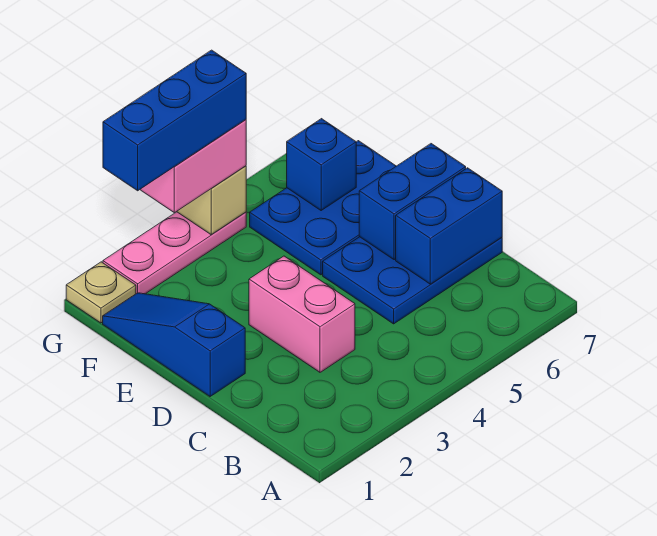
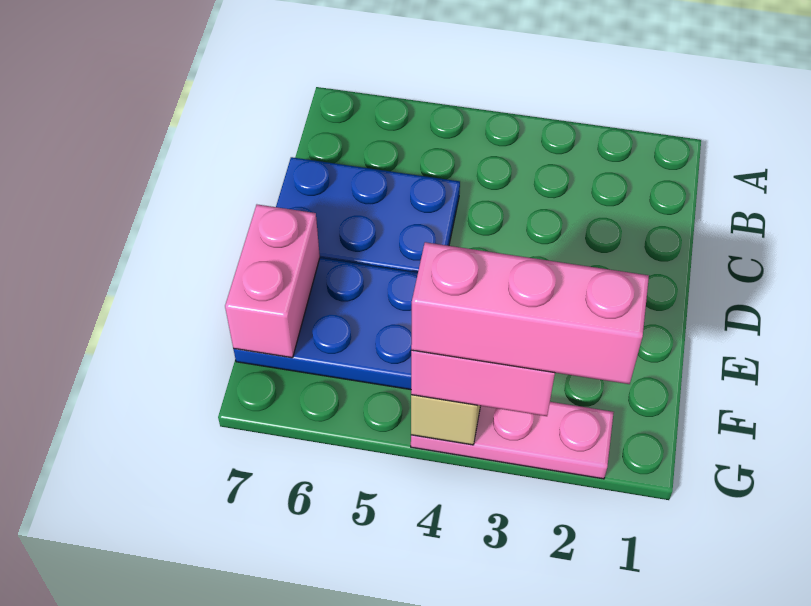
pink brick C3:D3 level 1 -> pink brick E7:F7 level 2
blue brick C6:C7 level 2 -> none
blue slope D1:F1 level 1 top D -> none
blue brick D6:D7 level 2 -> none
blue brick F6 level 2 -> none
tan plate G1 level 1 -> none
blue brick G2:G4 level 4 -> pink brick G2:G4 level 4

